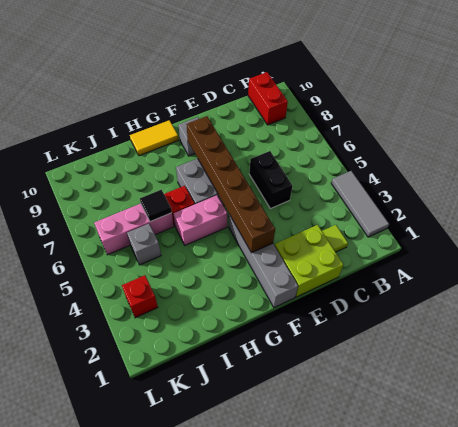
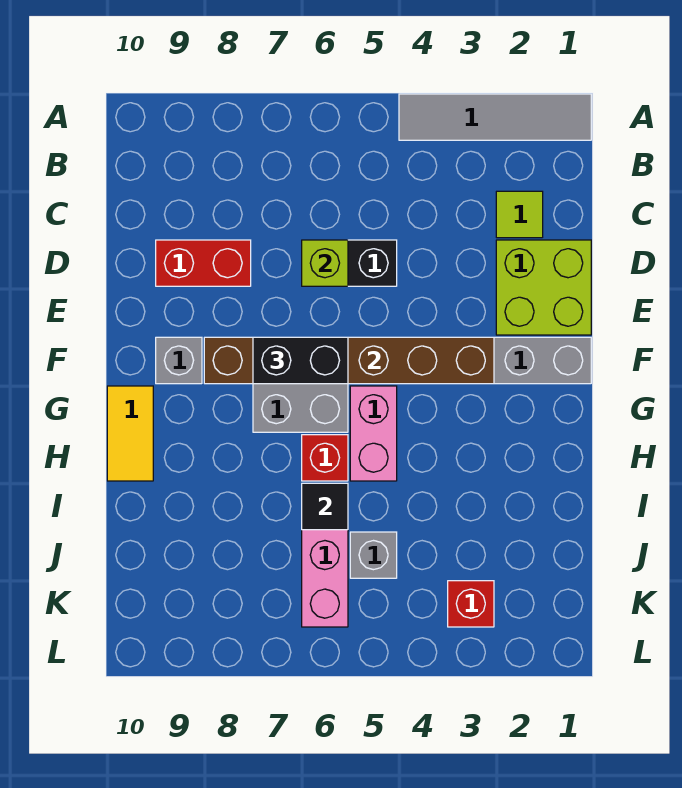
grey tile A2:A4 level 1 -> grey tile A1:A4 level 1
red brick B9:B10 level 1 -> red brick D8:D9 level 1
none -> lime brick D6 level 2
none -> black brick F6:F7 level 3

